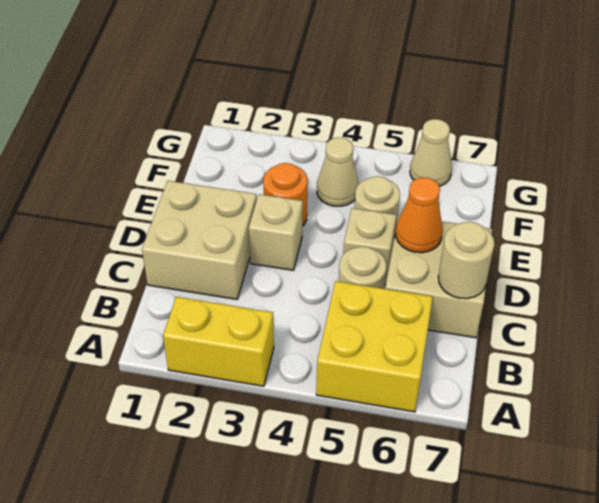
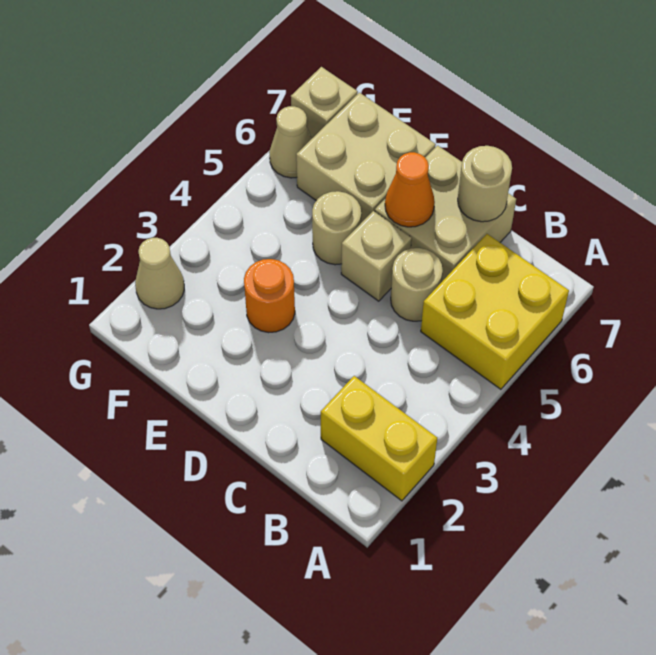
yellow brick A2:A3 level 1 -> yellow brick A2:B2 level 1
tan brick C1:D2 level 1 -> tan brick E6:F7 level 1
tan brick D3 level 1 -> tan brick G7 level 1
tan cone F4 level 1 -> tan cone G2 level 1

